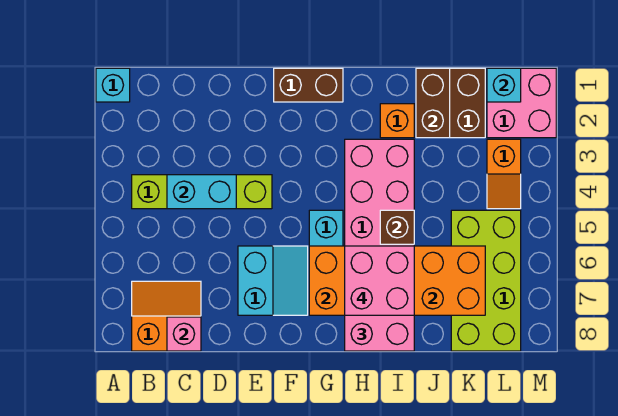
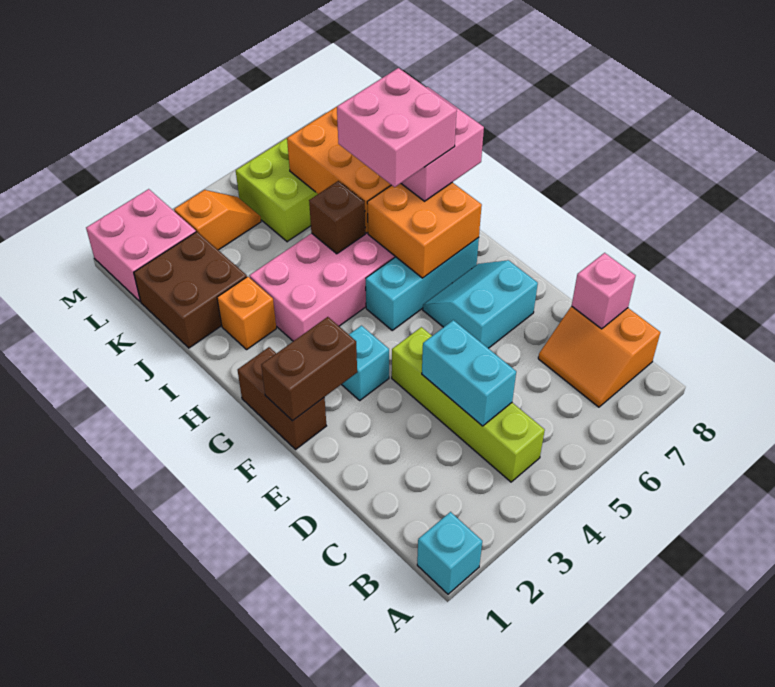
brown brick J1:J2 level 2 -> brown brick F1:F2 level 2
cyan brick L1 level 2 -> cyan brick F3 level 1

